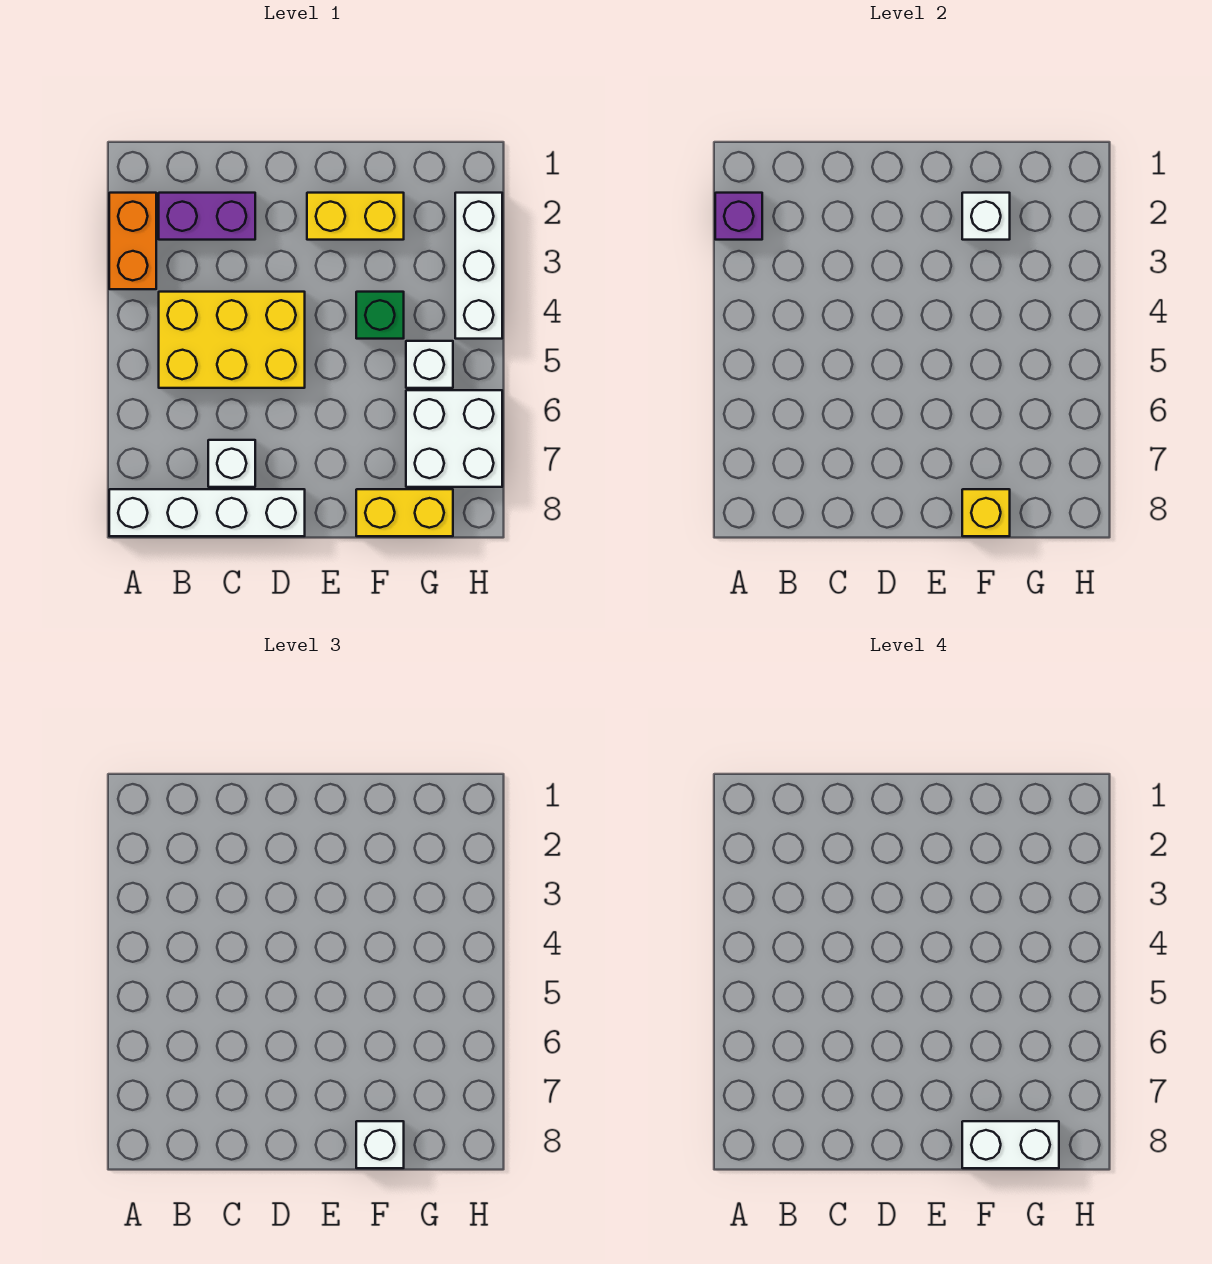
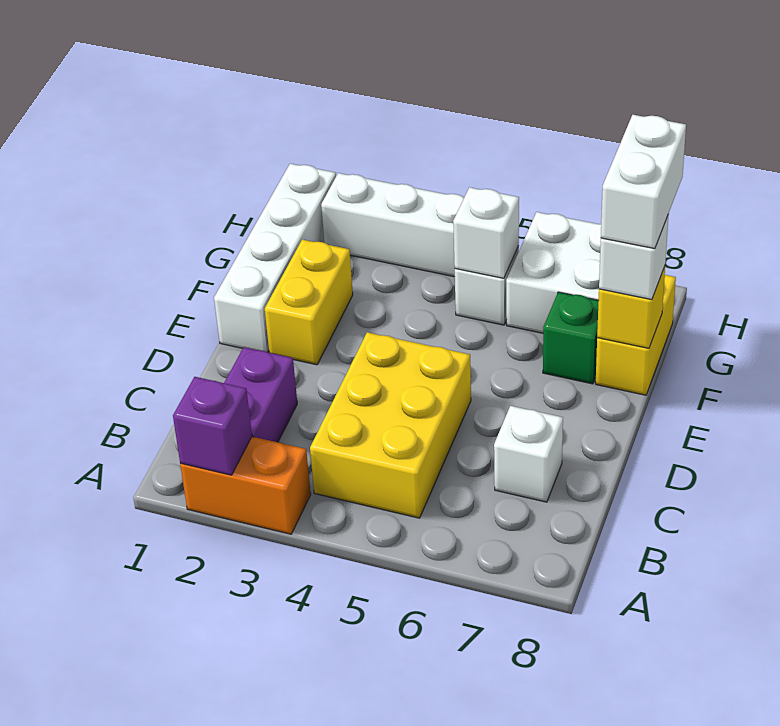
white brick A8:D8 level 1 -> white brick E1:H1 level 1
white brick F2 level 2 -> white brick G5 level 2
green brick F4 level 1 -> green brick F7 level 1

